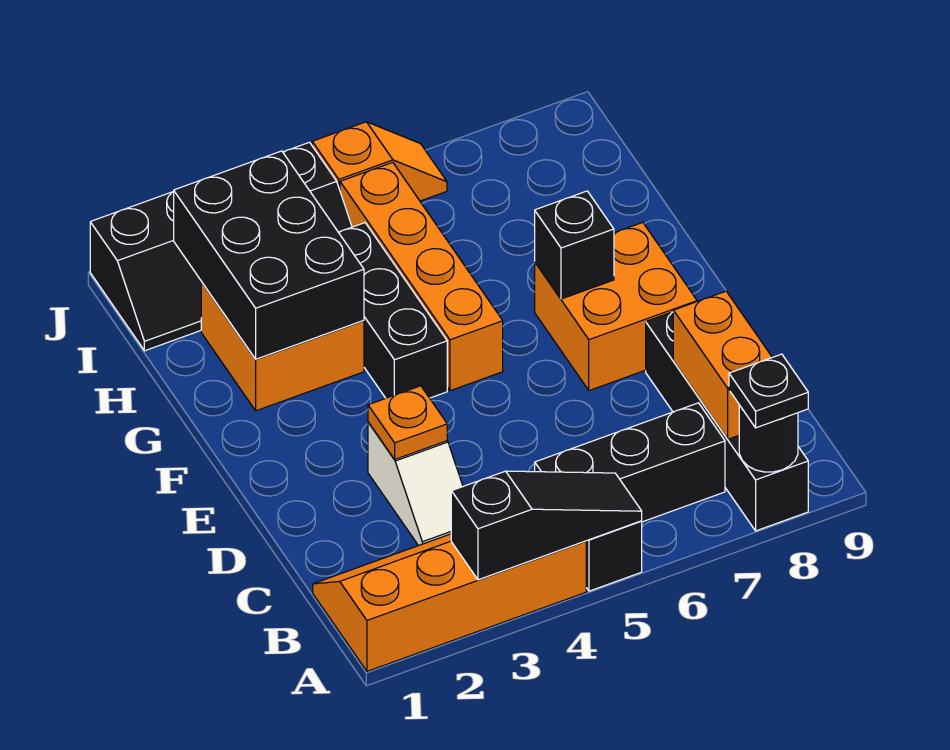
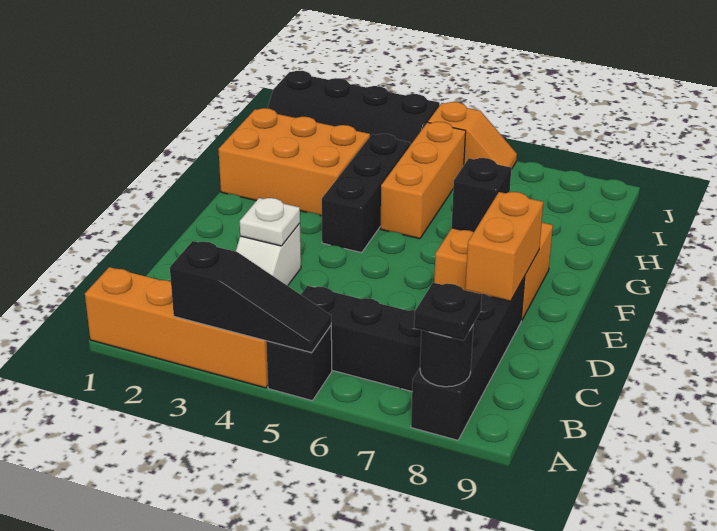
orange brick B8:C8 level 2 -> orange brick D8:E8 level 2
orange plate D3 level 2 -> white plate D3 level 2
orange brick F5:I5 level 1 -> orange brick G5:I5 level 1
orange brick G2:H3 level 1 -> orange brick G1:H3 level 1
black brick G2:I3 level 2 -> none

